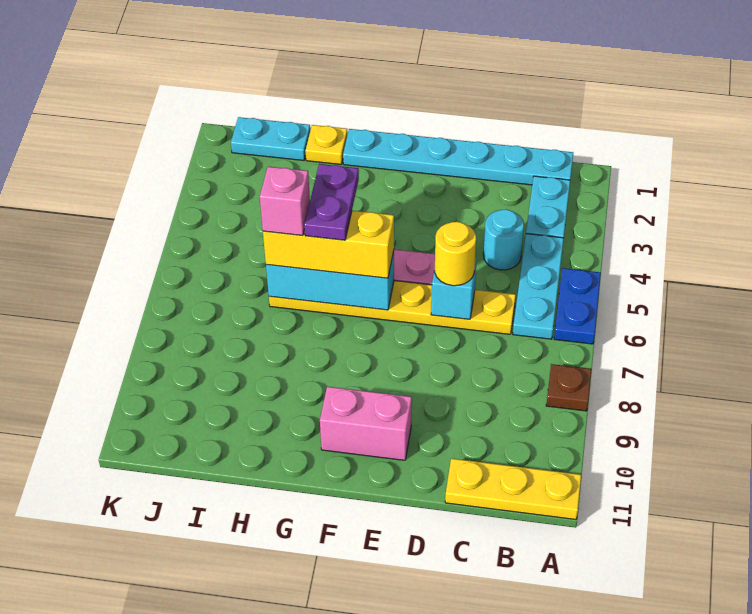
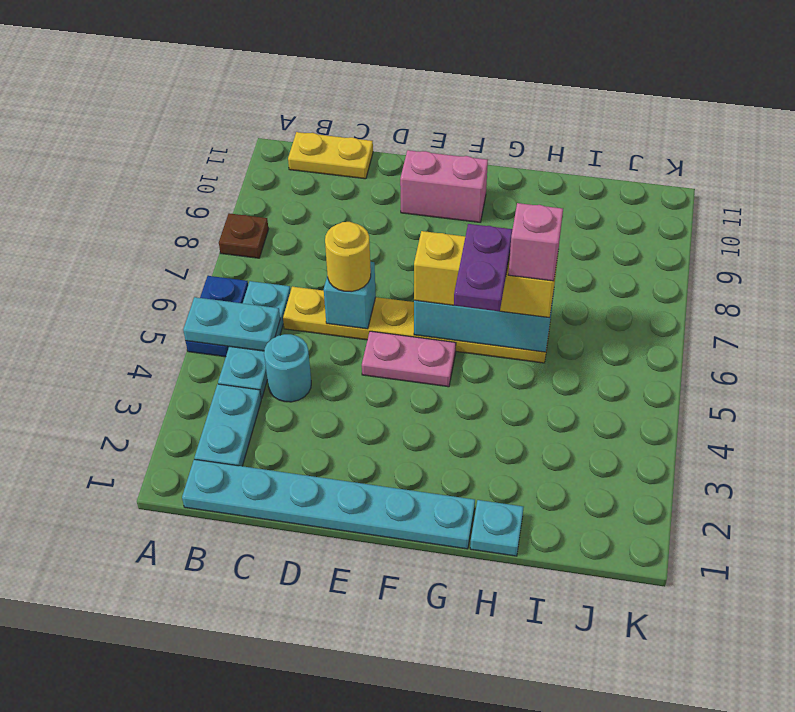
yellow plate A11:C11 level 1 -> yellow plate B11:C11 level 1
yellow plate H1 level 1 -> cyan plate H1 level 1
cyan plate I1:J1 level 1 -> cyan plate A5:B5 level 2

